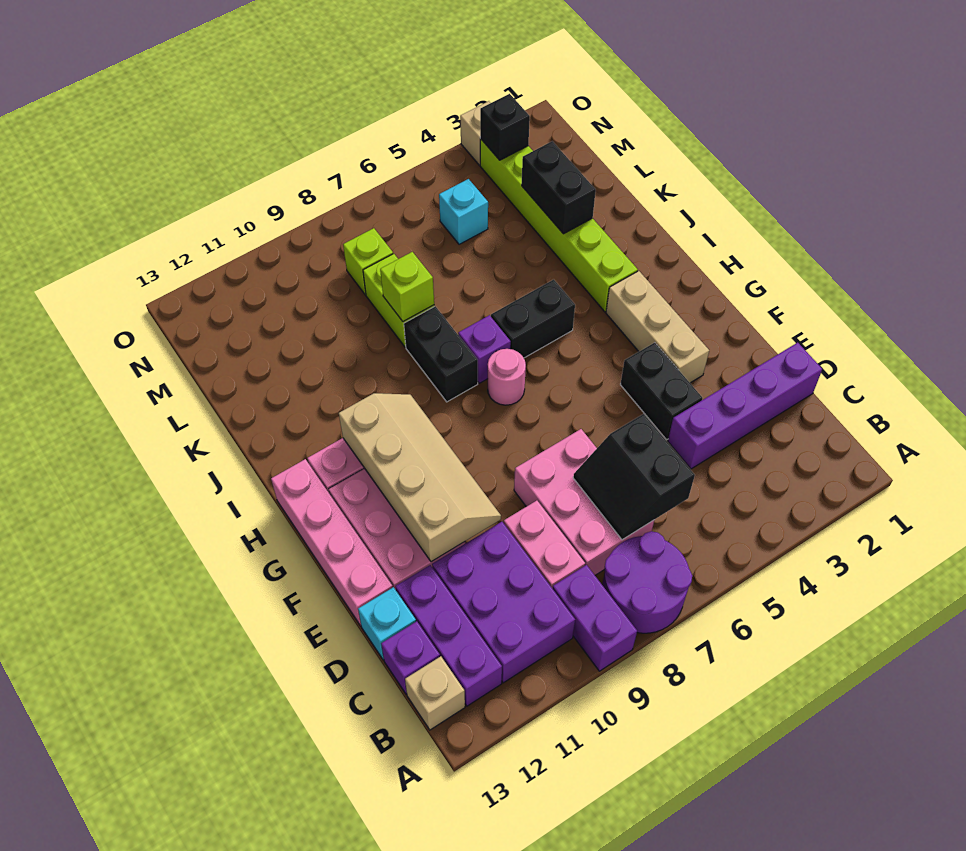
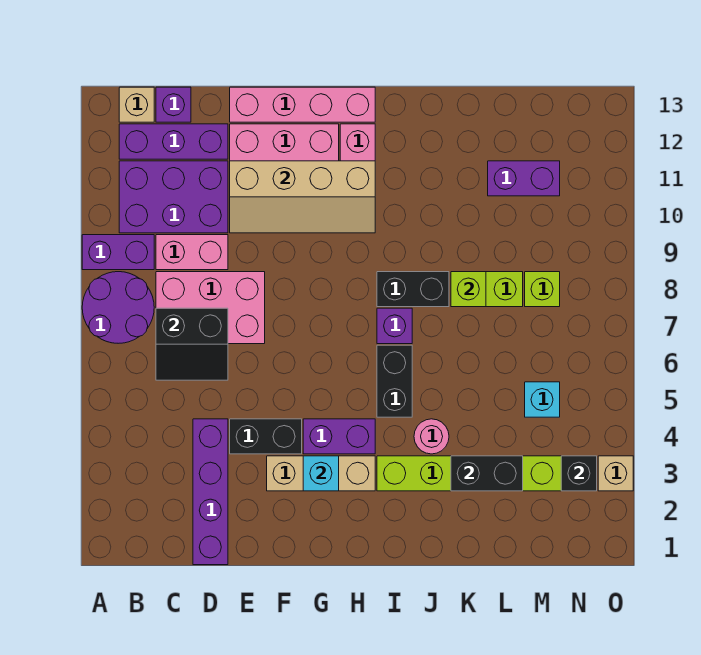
black slope C6:D7 level 2 top 6 -> black slope C6:D7 level 2 top 7
cyan brick D13 level 1 -> cyan brick G3 level 2
none -> purple brick G4:H4 level 1
pink round brick H7 level 1 -> pink round brick J4 level 1
none -> purple brick L11:M11 level 1

